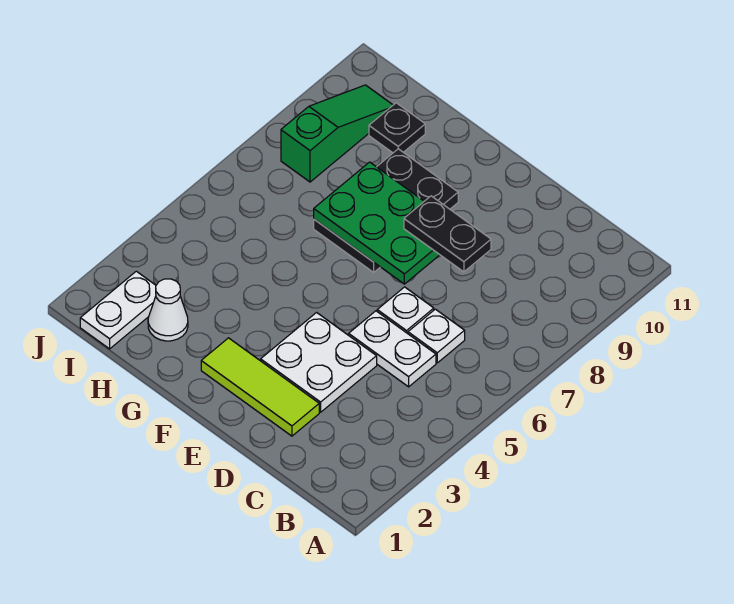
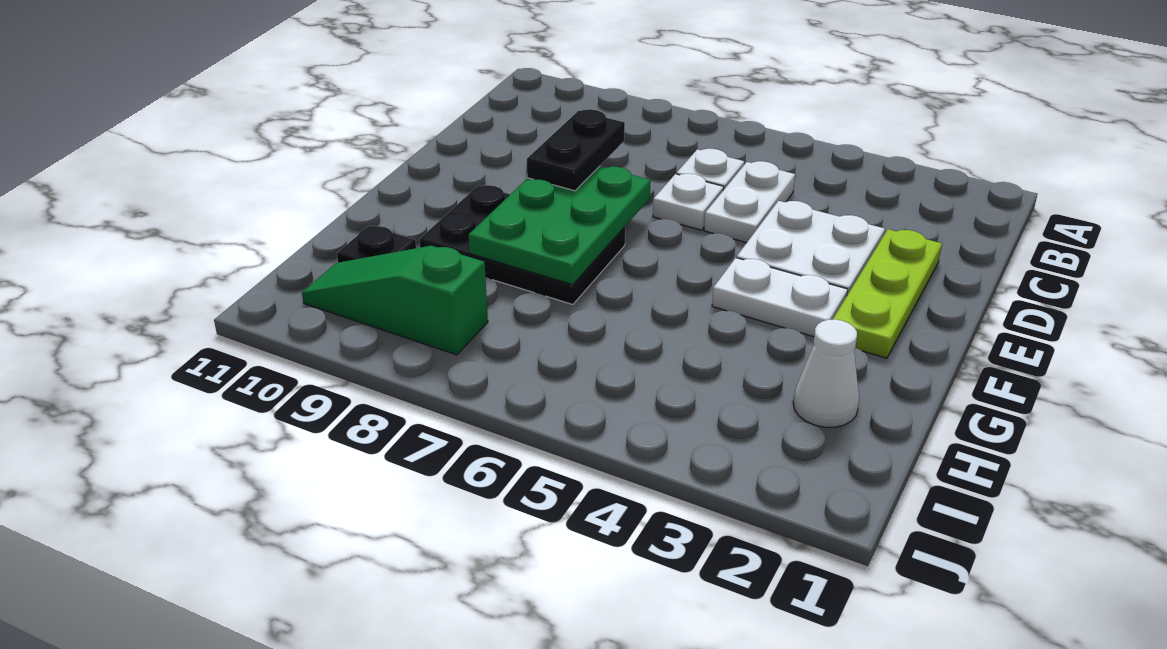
lime tile D2:F2 level 1 -> lime plate D2:F2 level 1
white plate I1:I2 level 1 -> white plate F3:F4 level 1

